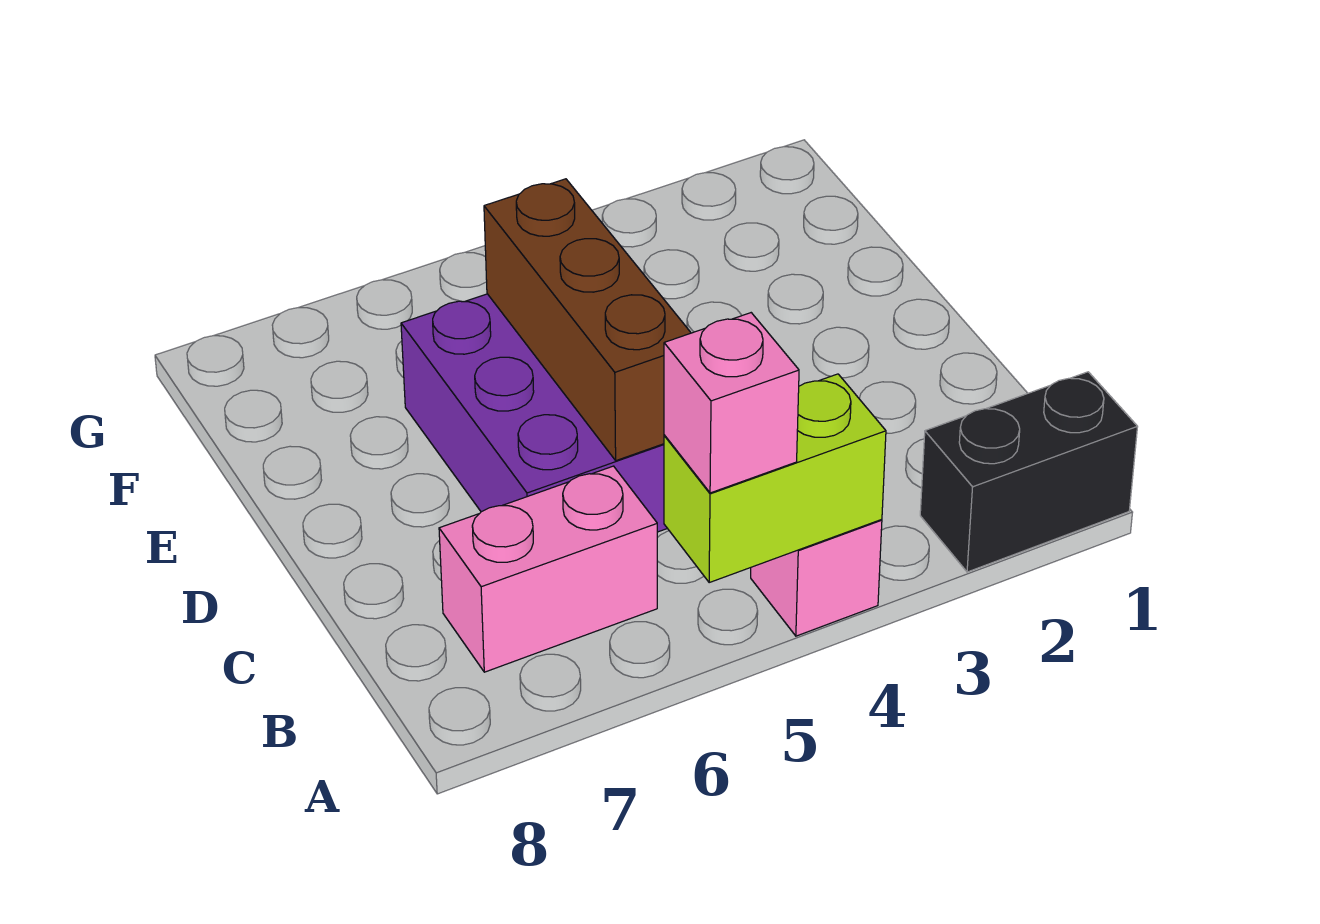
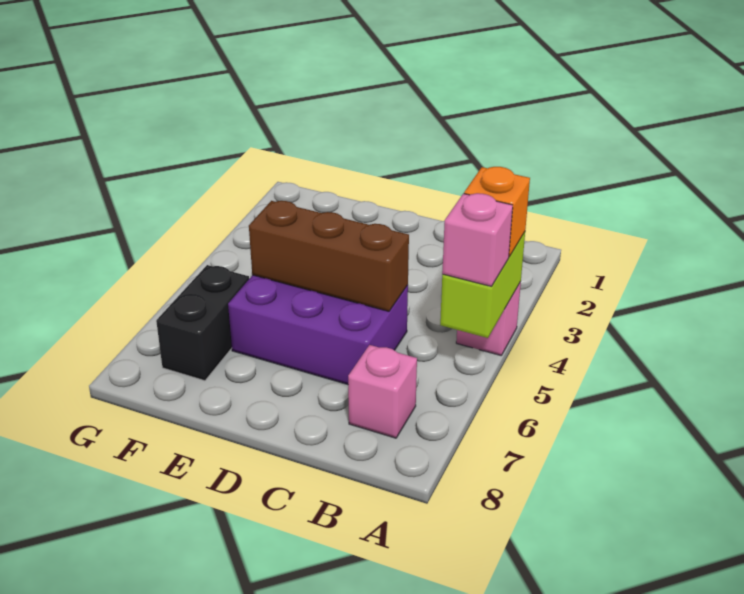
black brick A1:A2 level 1 -> black brick F6:F7 level 1
none -> orange brick A4 level 3
pink brick B6:B7 level 1 -> pink brick B7 level 1

